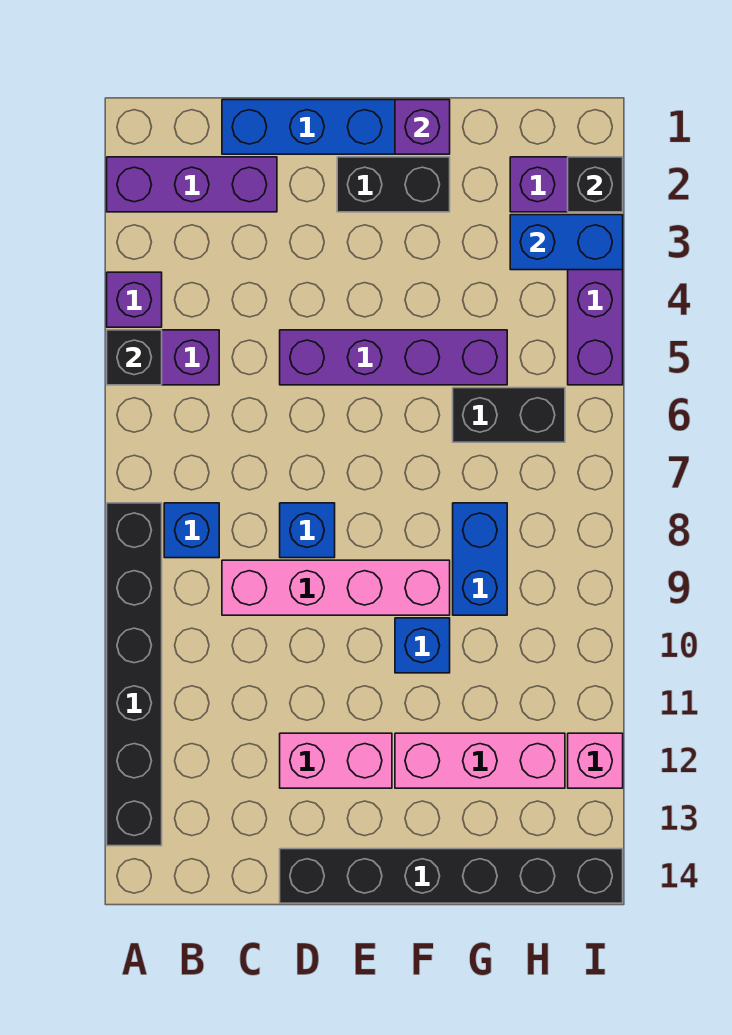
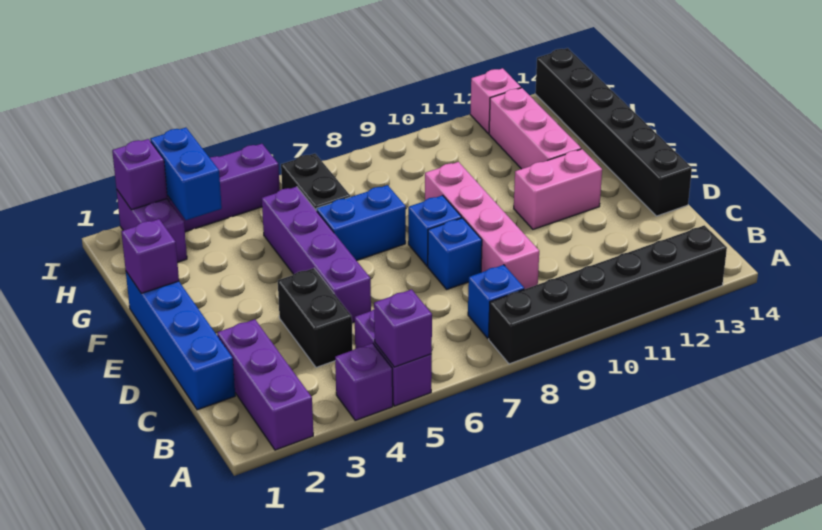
black brick A5 level 2 -> purple brick A5 level 2
pink brick D12:E12 level 1 -> pink brick E11:E12 level 1
black brick E2:F2 level 1 -> black brick C4:D4 level 1
blue brick F10 level 1 -> blue brick E8 level 1
blue brick G8:G9 level 1 -> blue brick F6:F7 level 1
black brick I2 level 2 -> purple brick I2 level 2

